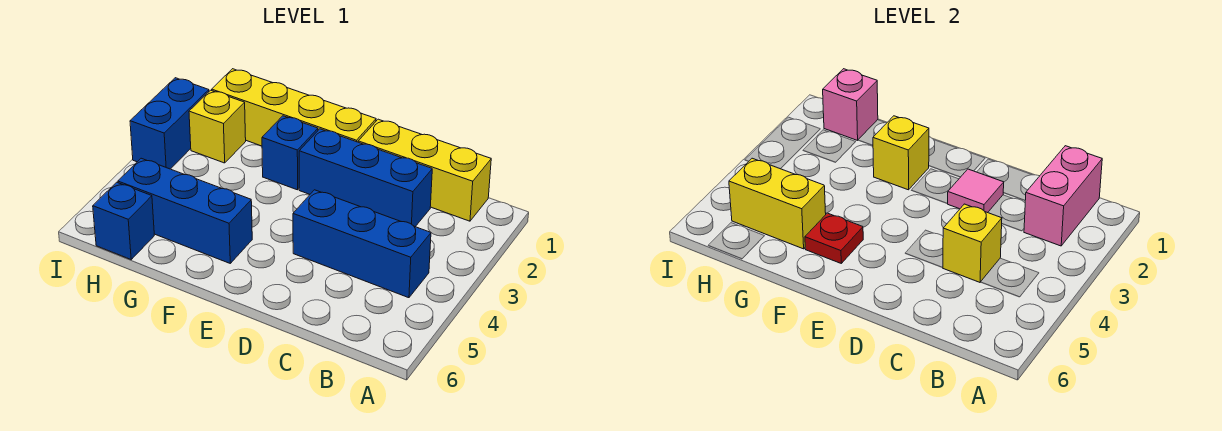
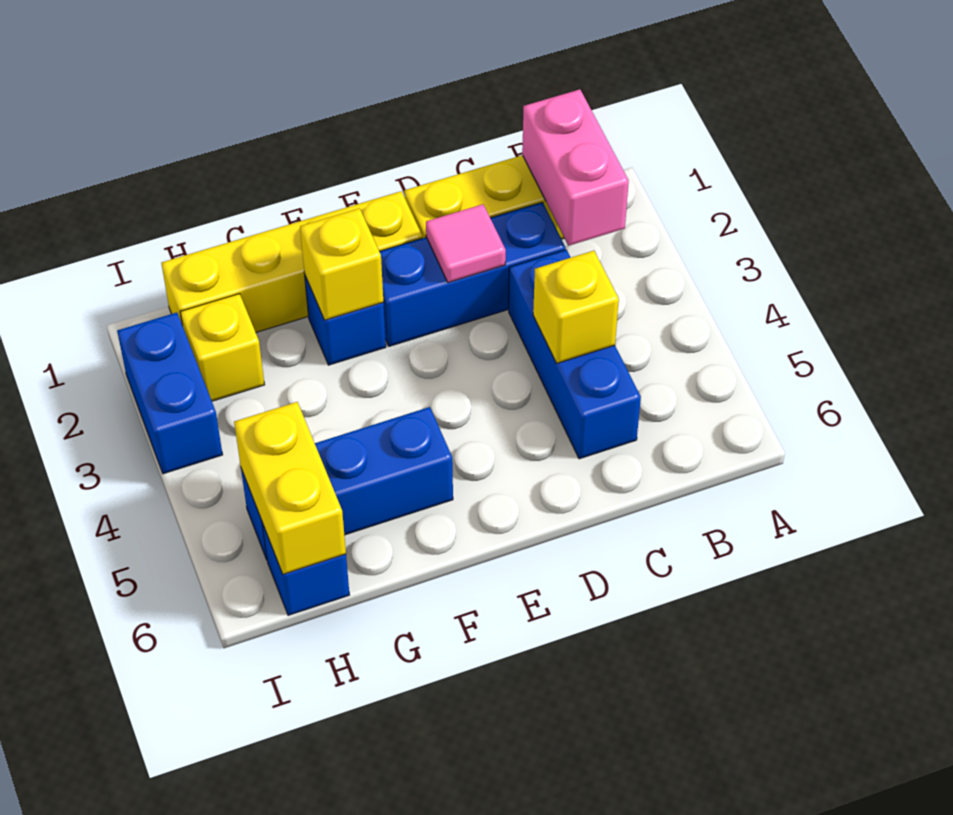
blue brick B4:D4 level 1 -> blue brick C3:C5 level 1
red plate F5 level 2 -> none
yellow brick G5:H5 level 2 -> yellow brick H5:H6 level 2
pink brick H1 level 2 -> none

